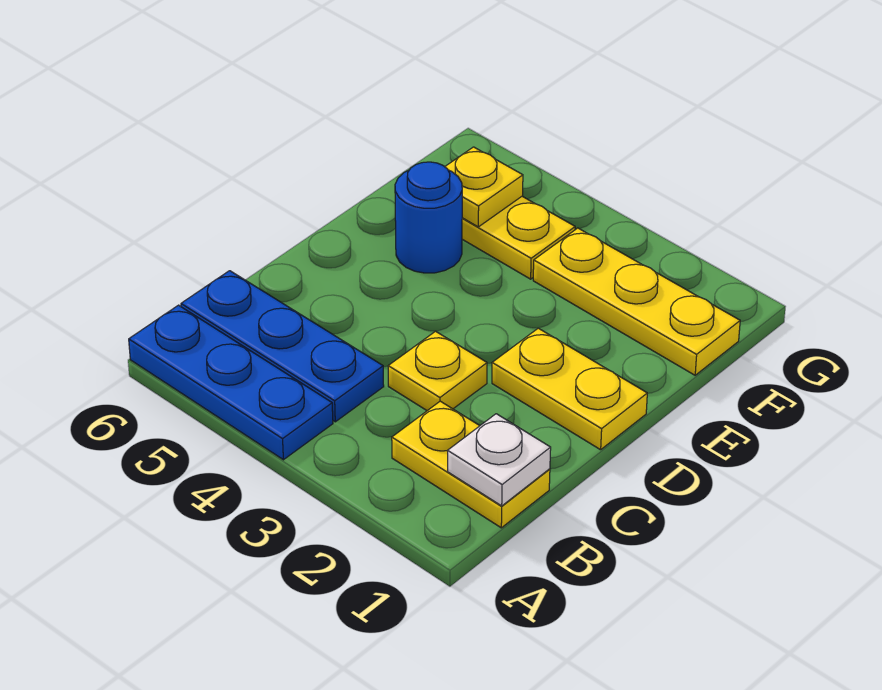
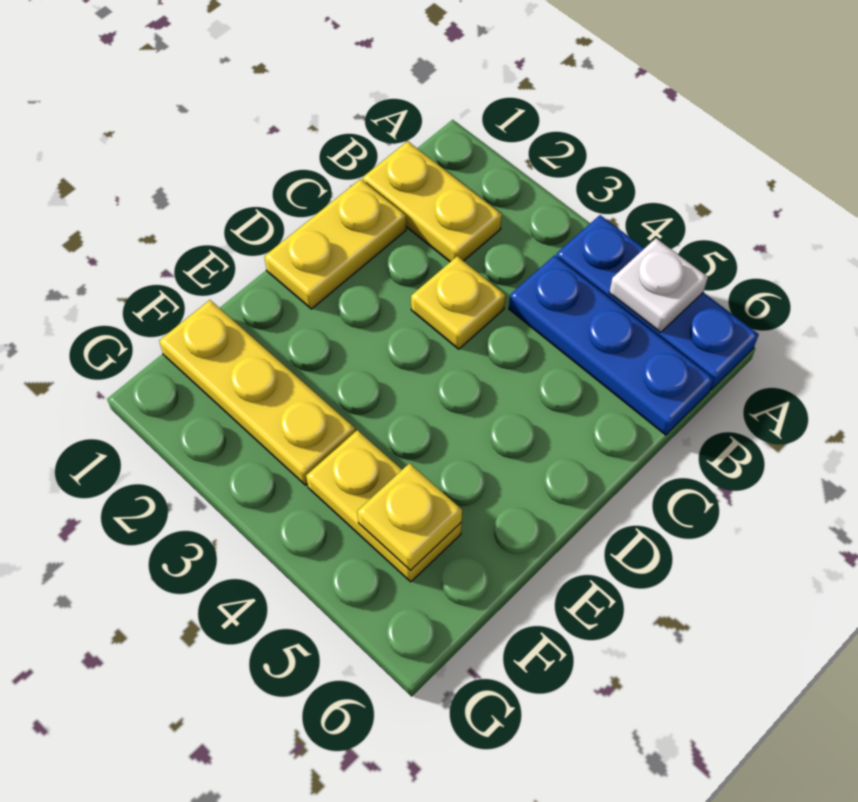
white plate B1 level 2 -> white plate A5 level 2
yellow plate D1:D2 level 1 -> yellow plate C1:D1 level 1
blue round brick E5 level 1 -> none

